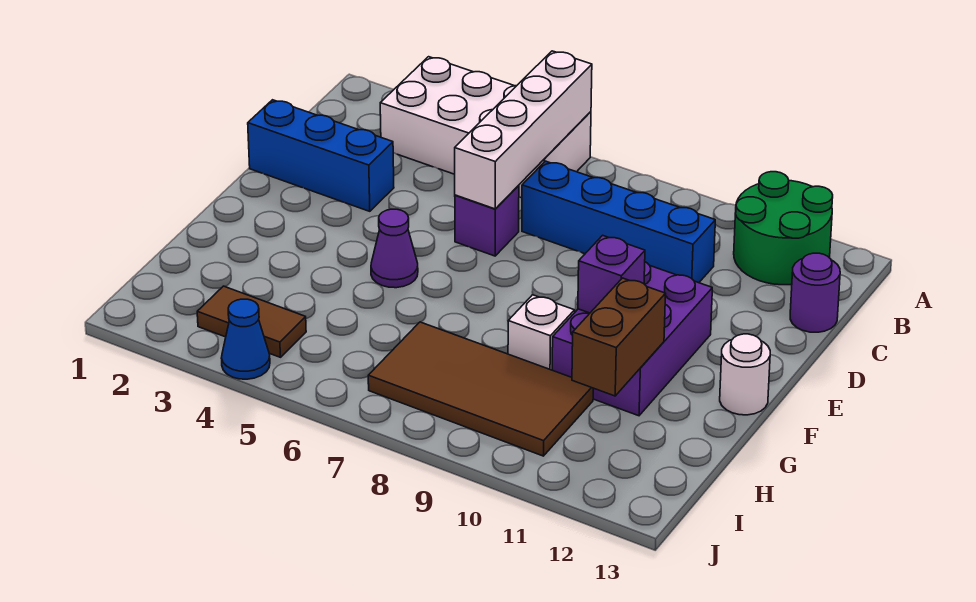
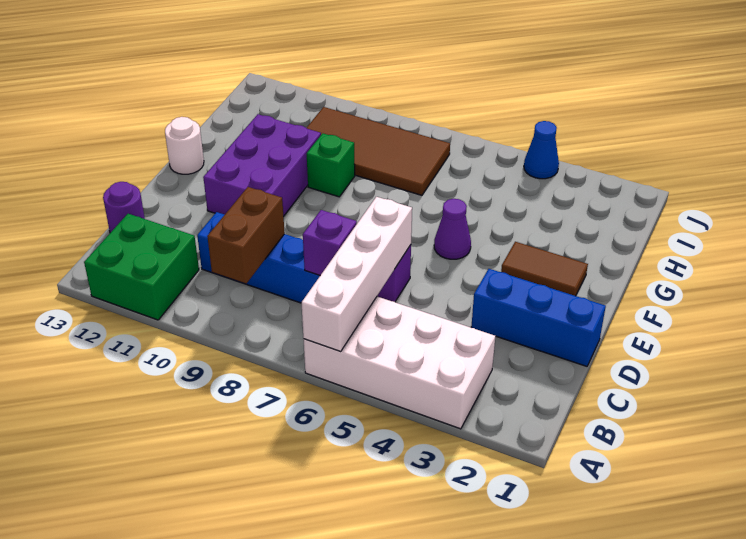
green round brick A11:B12 level 1 -> green brick A11:B12 level 1
purple brick F10 level 2 -> purple brick C7 level 2
white brick G9 level 1 -> green brick G9 level 1
brown brick G11:H11 level 2 -> brown brick B9:C9 level 2
brown tile I3:I4 level 1 -> brown tile F2:F3 level 1

